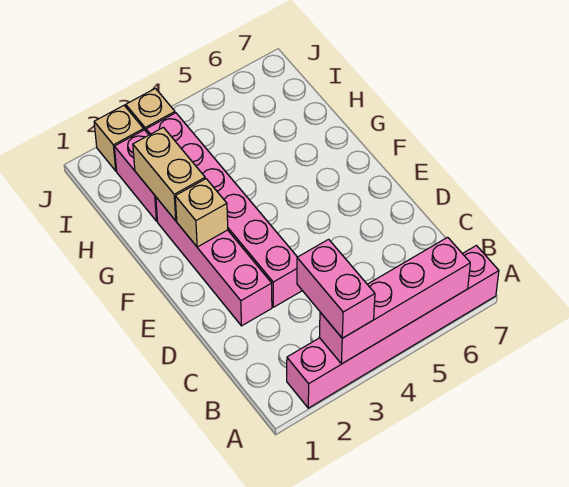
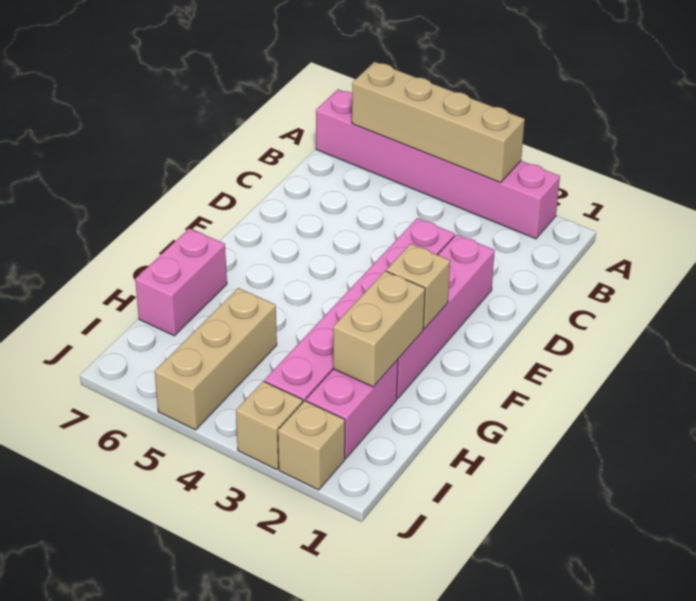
pink brick A3:A6 level 2 -> tan brick A3:A6 level 2
pink brick A3:B3 level 3 -> pink brick G7:H7 level 1
none -> tan brick H5:J5 level 1

